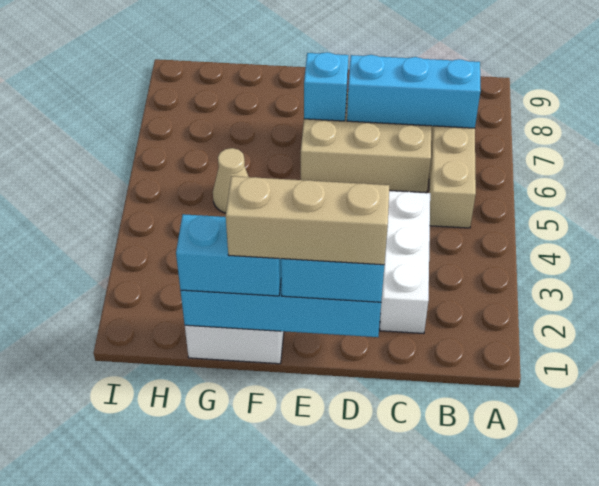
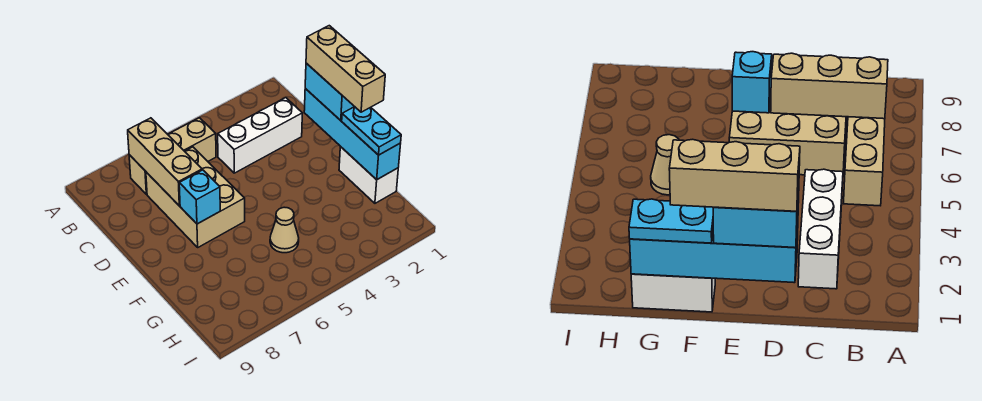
cyan brick B7:D7 level 2 -> tan brick B7:D7 level 2
cyan brick F1:G1 level 3 -> cyan plate F1:G1 level 3

